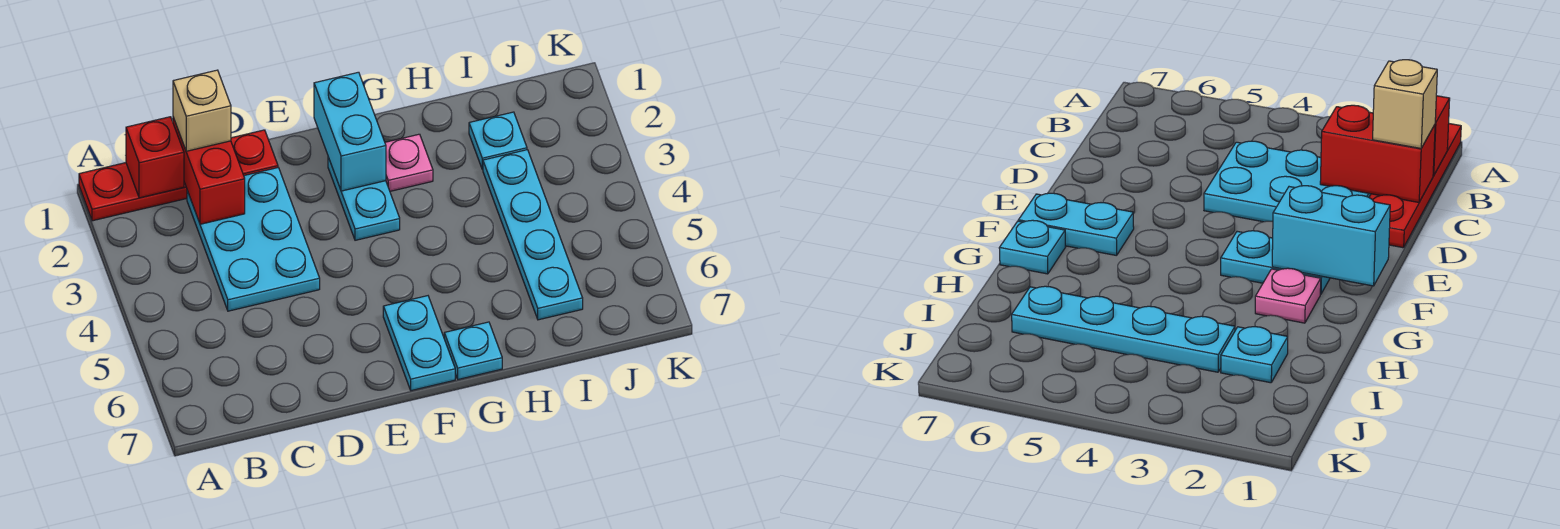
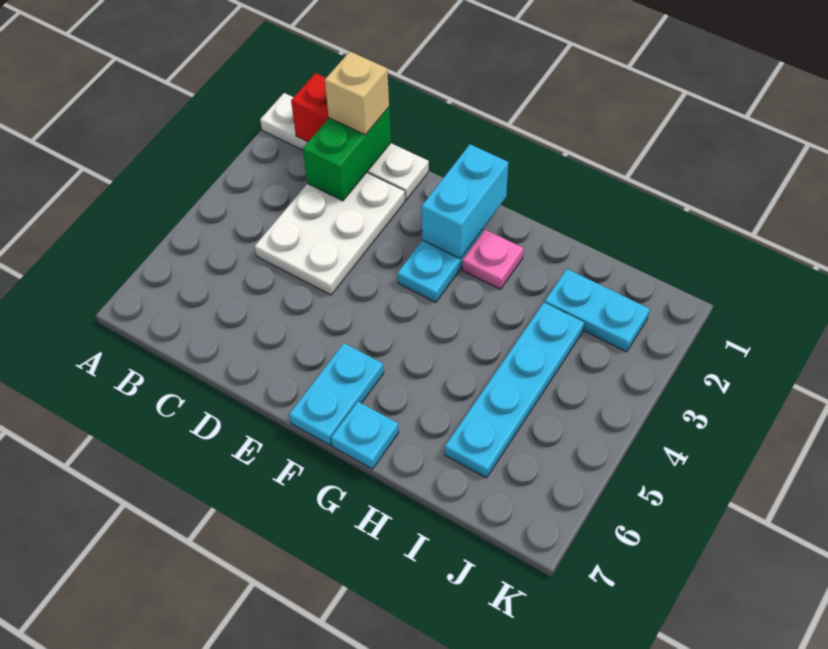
red plate A1:D1 level 1 -> white plate A1:D1 level 1
red brick C1:C2 level 2 -> green brick C1:C2 level 2
cyan plate C2:D4 level 1 -> white plate C2:D4 level 1
cyan plate I2 level 1 -> cyan plate I2:J2 level 1

